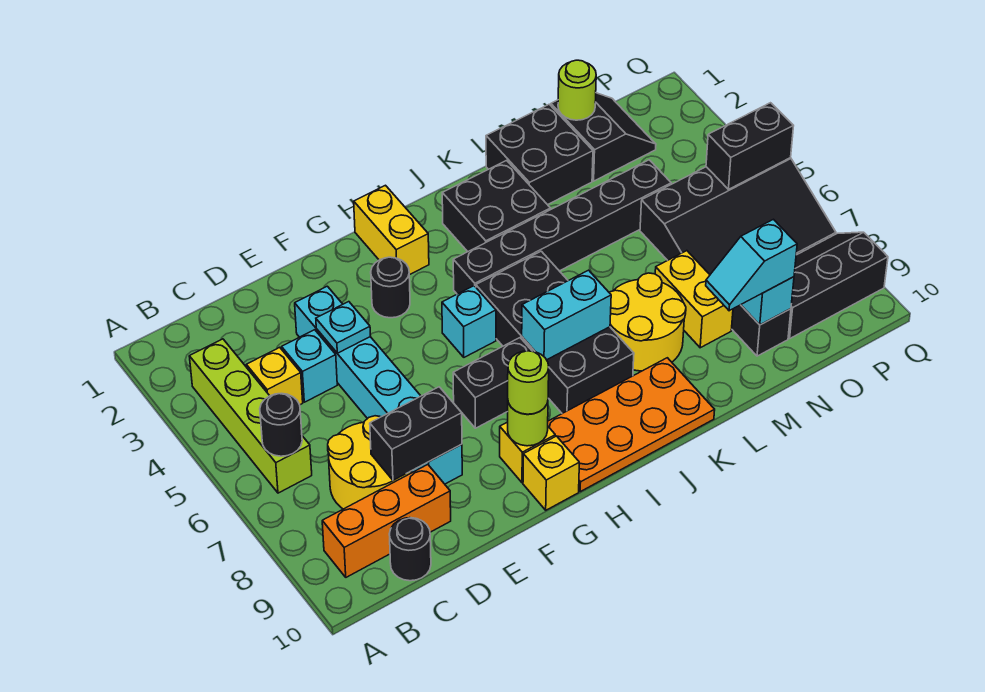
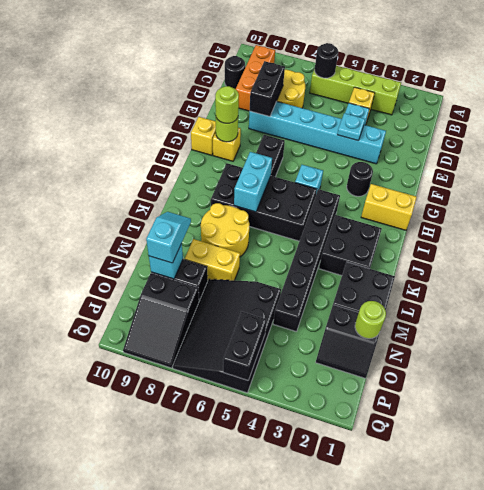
orange plate H9:K10 level 1 -> none
black slope O8:Q9 level 1 top 9 -> black slope O8:Q9 level 1 top O

